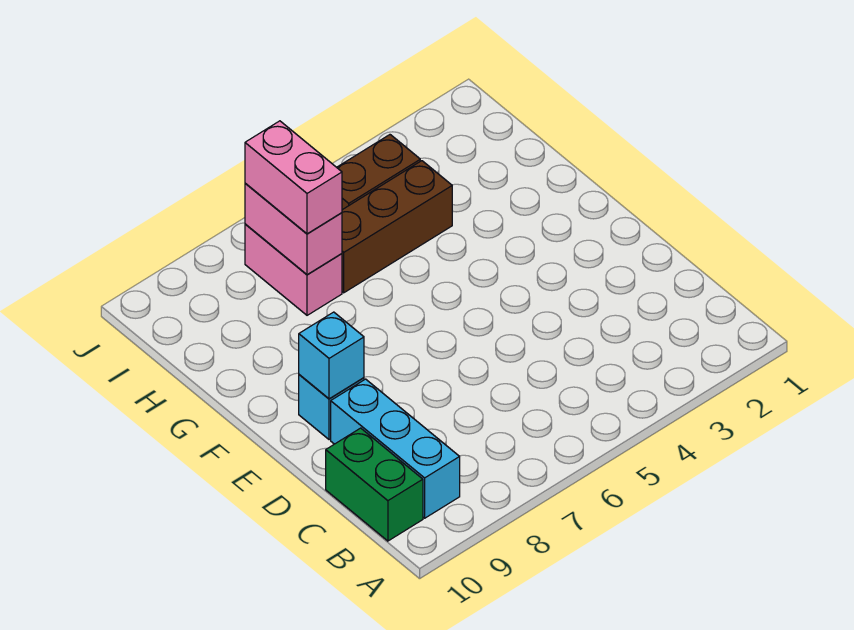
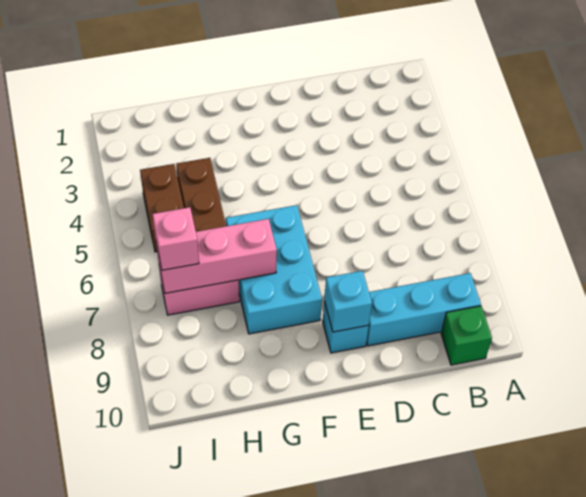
green brick B10:C10 level 1 -> green brick B10 level 1
none -> cyan brick F6:G8 level 1
pink brick H7:I7 level 2 -> pink brick G7:I7 level 2
pink brick H7:I7 level 3 -> pink brick I7 level 3

